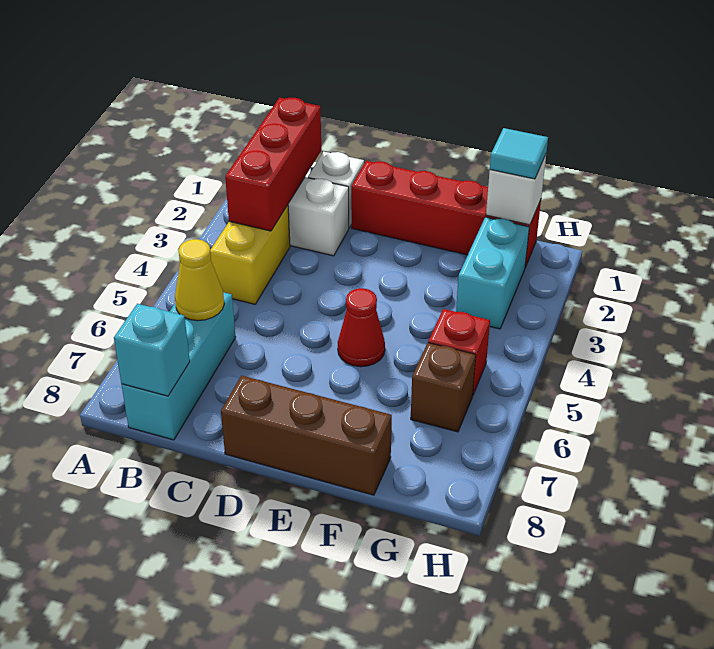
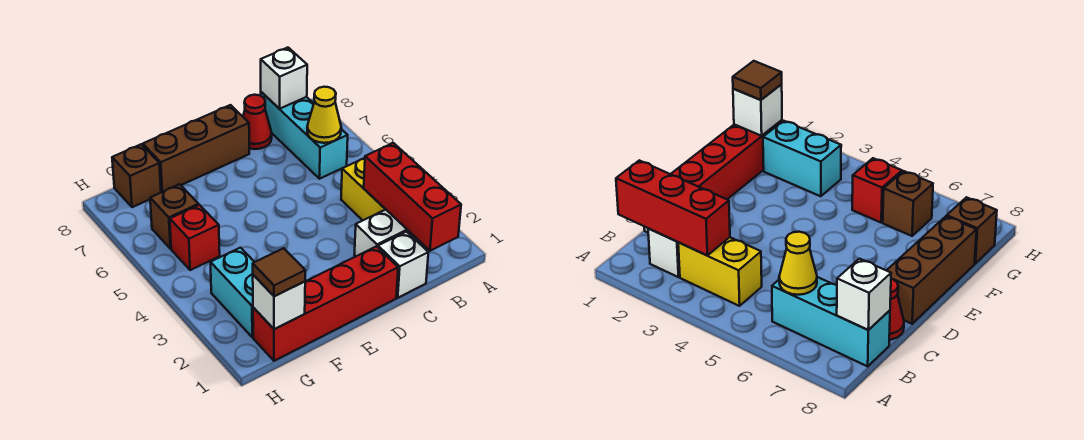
cyan brick B8 level 2 -> white brick B8 level 2
red cone E5 level 1 -> red cone C8 level 1
cyan tile G1 level 3 -> brown tile G1 level 3
none -> brown brick G8 level 1

